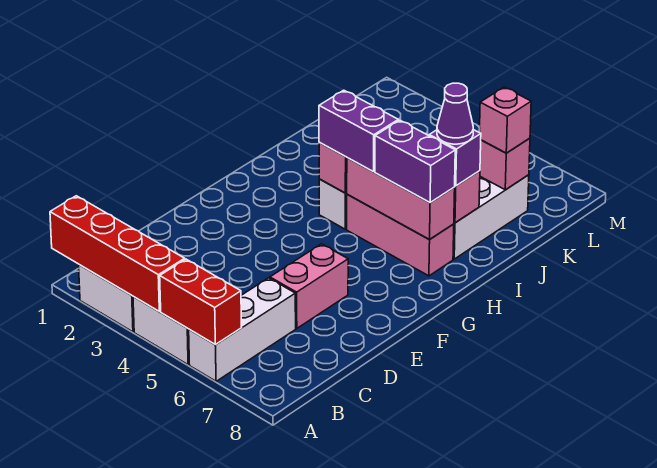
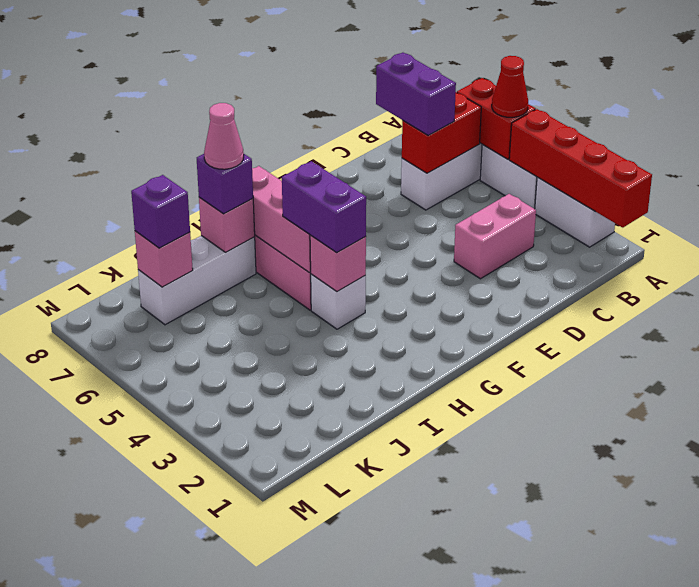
none -> red cone A5 level 3
none -> red brick B6:C6 level 2
pink brick D6:E6 level 1 -> pink brick C3:D3 level 1
purple brick H6:H7 level 3 -> purple brick C6:C7 level 3
purple cone I7 level 4 -> pink cone I7 level 4
pink brick K7 level 3 -> purple brick K7 level 3

